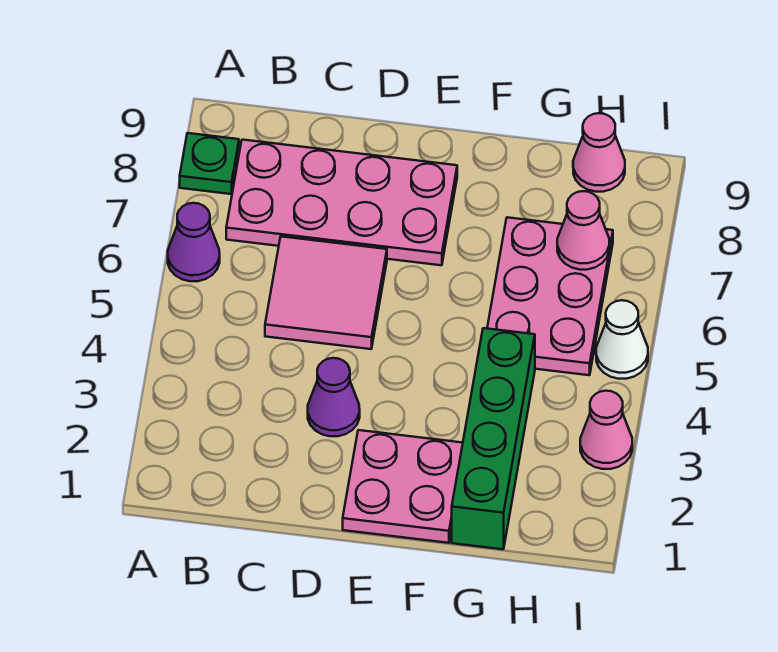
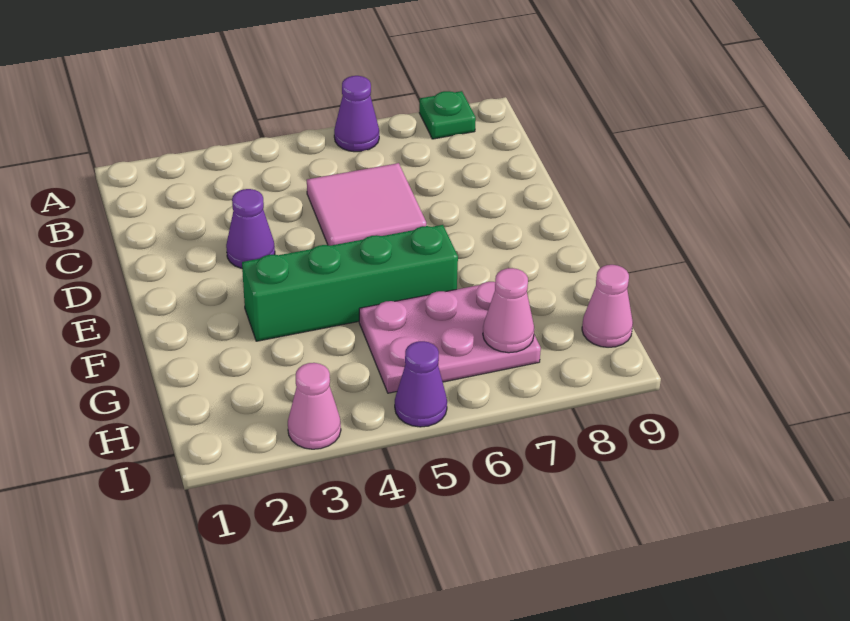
pink plate B7:E8 level 1 -> none
pink plate E1:F2 level 1 -> none
green brick G1:G4 level 1 -> green brick F3:F6 level 1
white cone I5 level 1 -> purple cone I5 level 1

